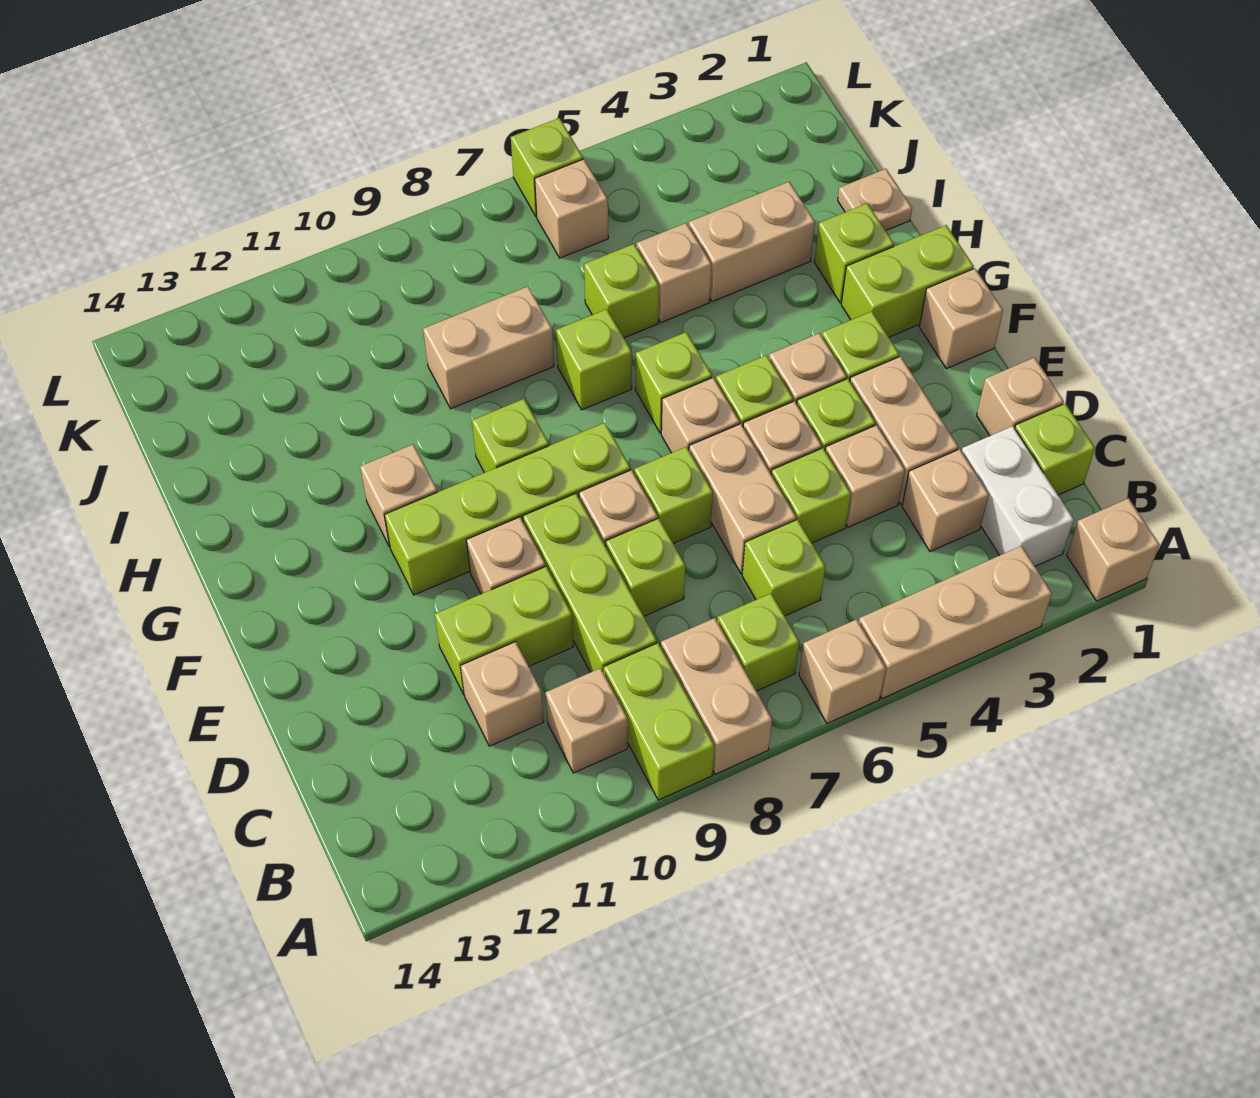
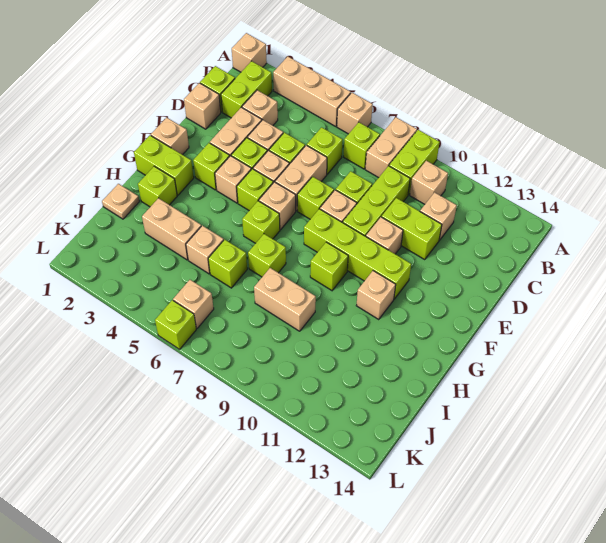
white brick B2:C2 level 1 -> lime brick B2:C2 level 1

